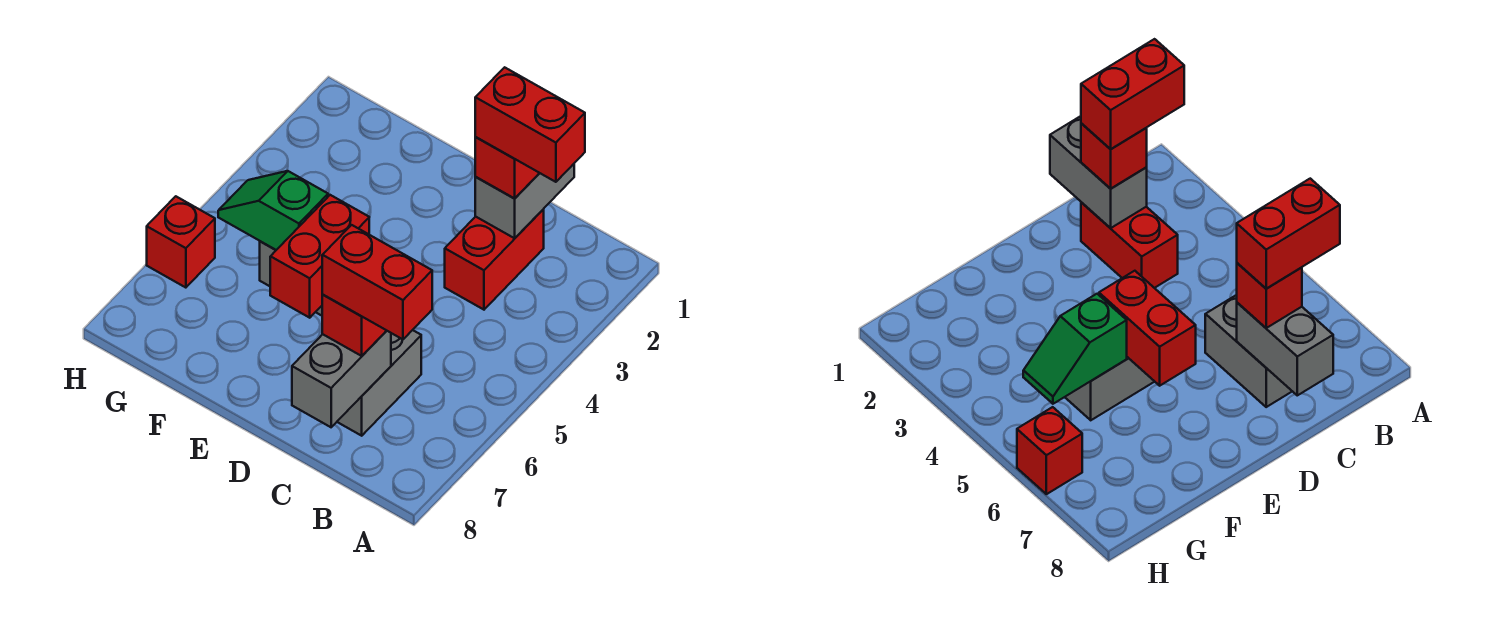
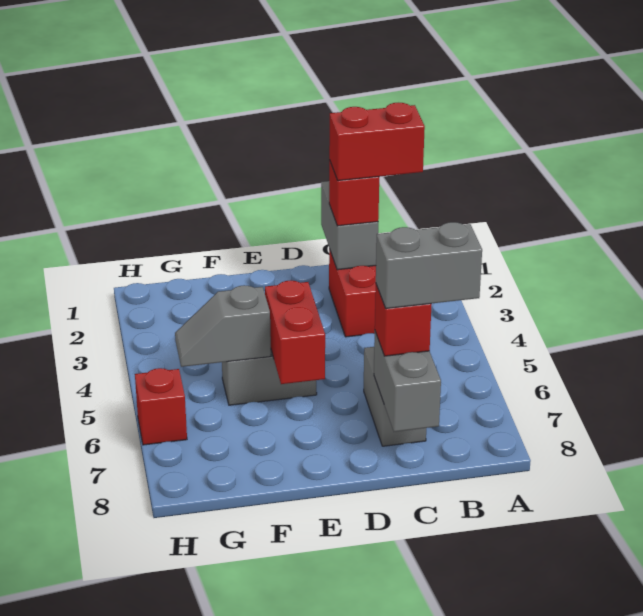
red brick B7:C7 level 4 -> grey brick B7:C7 level 4
green slope F5:G5 level 2 top F -> grey slope F5:G5 level 2 top F

